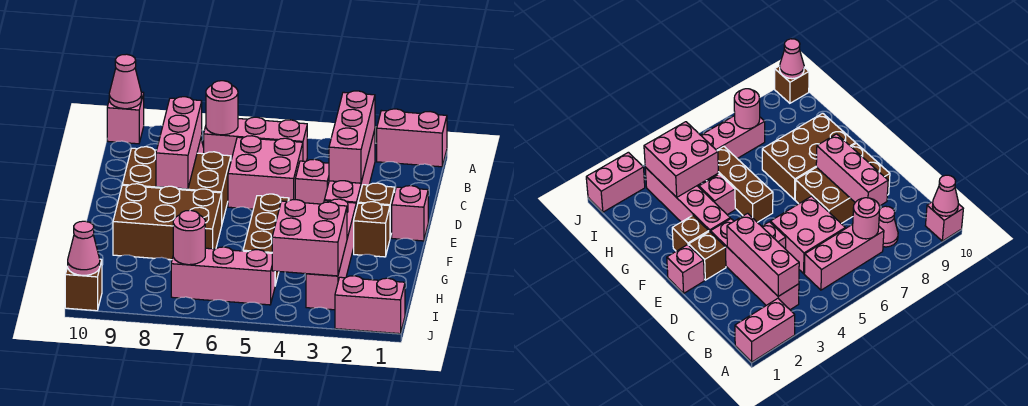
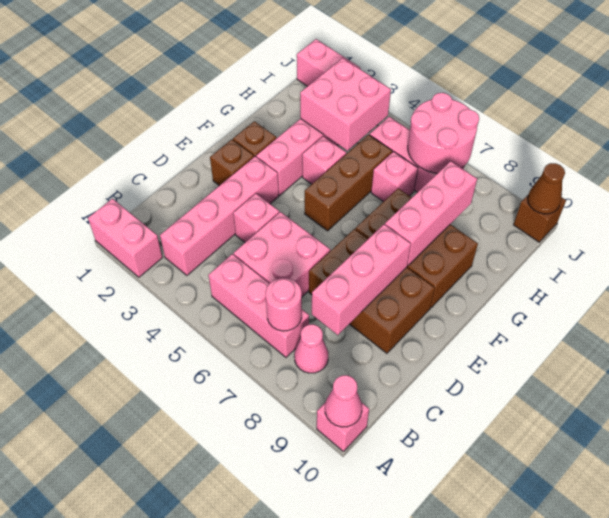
pink brick B3:D3 level 2 -> pink brick F8:H8 level 2
pink brick E1 level 1 -> pink brick H6 level 1
pink round brick I7 level 2 -> pink round brick I6:J7 level 2
pink cone J10 level 2 -> brown cone J10 level 2

